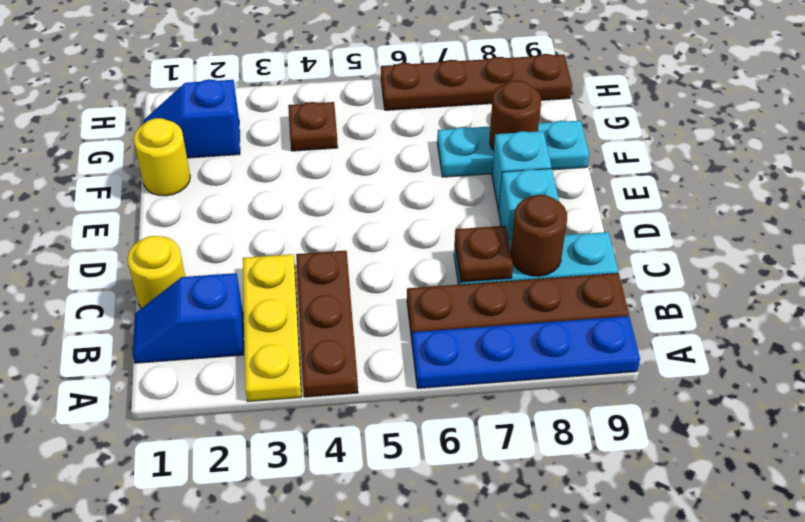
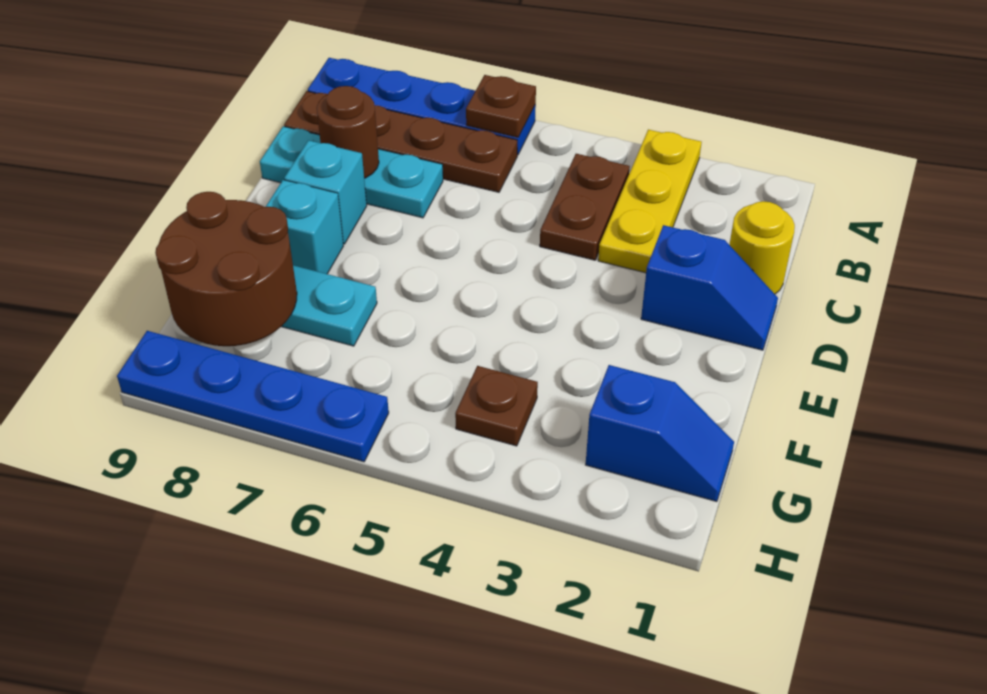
brown plate A4:C4 level 1 -> brown plate B4:C4 level 1
blue slope B1:B2 level 1 top 2 -> blue slope D1:D2 level 1 top 2
brown plate C7 level 2 -> brown plate A6 level 2
yellow round brick F1 level 1 -> none
brown round brick F8 level 2 -> brown round brick F8:G9 level 2
brown plate H6:H9 level 1 -> blue plate H6:H9 level 1

